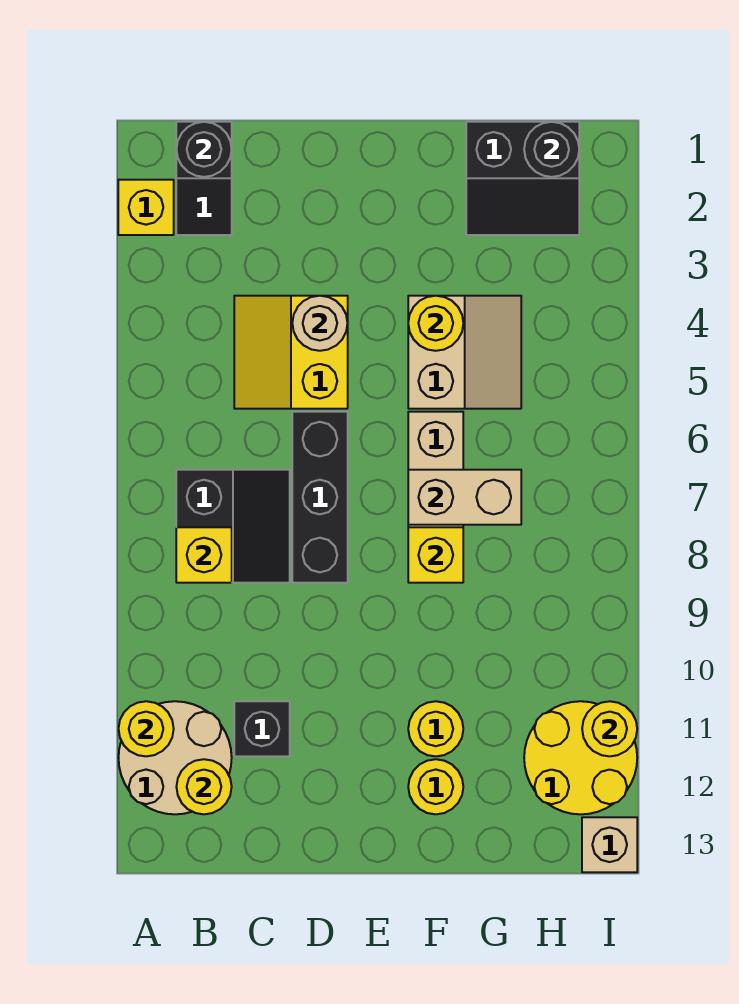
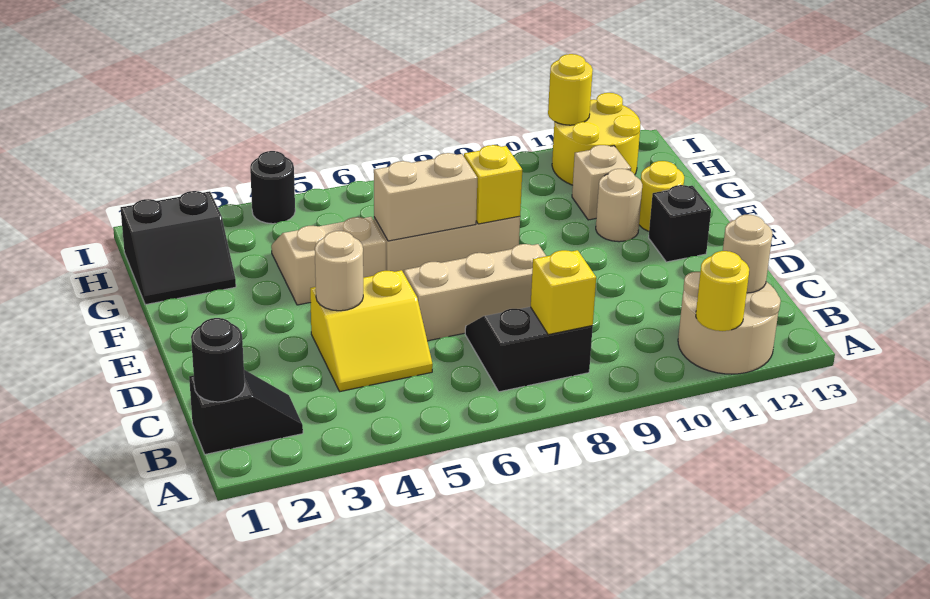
yellow brick A2 level 1 -> none
yellow round brick B12 level 2 -> tan round brick B12 level 2
black brick C11 level 1 -> black brick E12 level 1
black brick D6:D8 level 1 -> tan brick D6:D8 level 1
yellow round brick F4 level 2 -> none
tan brick F7:G7 level 2 -> tan brick F6:F7 level 2
yellow round brick F11 level 1 -> tan round brick F11 level 1
black slope G1:H2 level 1 top 1 -> black slope G1:H2 level 1 top H
black round brick H1 level 2 -> black round brick I4 level 1
tan brick I13 level 1 -> tan brick G11 level 1

